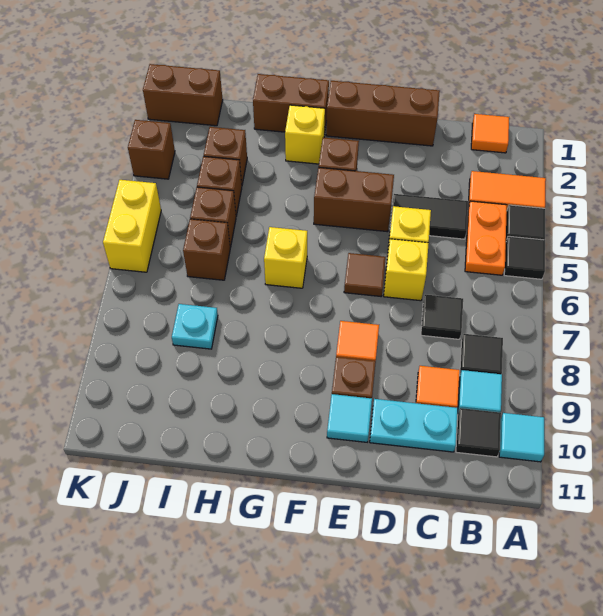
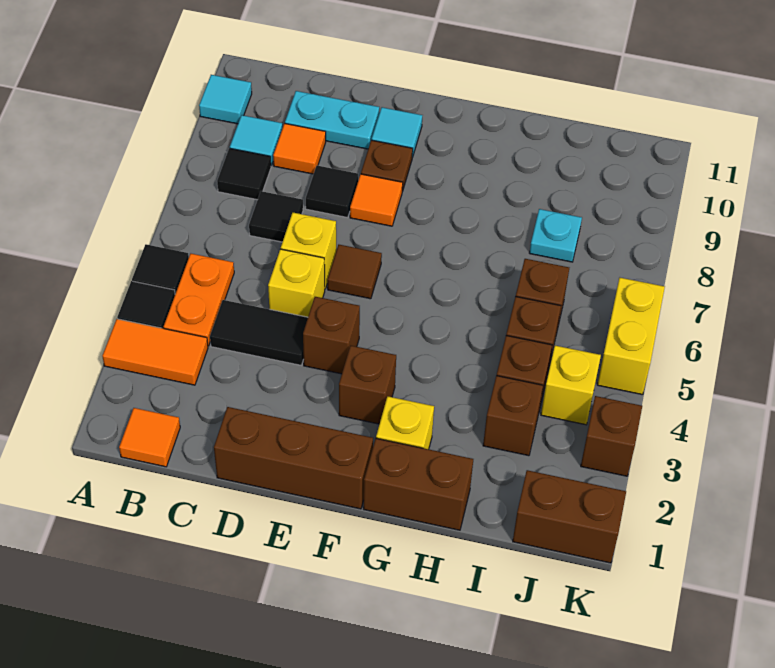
black tile B10 level 1 -> black tile D8 level 1
brown brick E4:F4 level 1 -> brown brick E4 level 1
yellow brick G6 level 1 -> yellow brick J4 level 1

